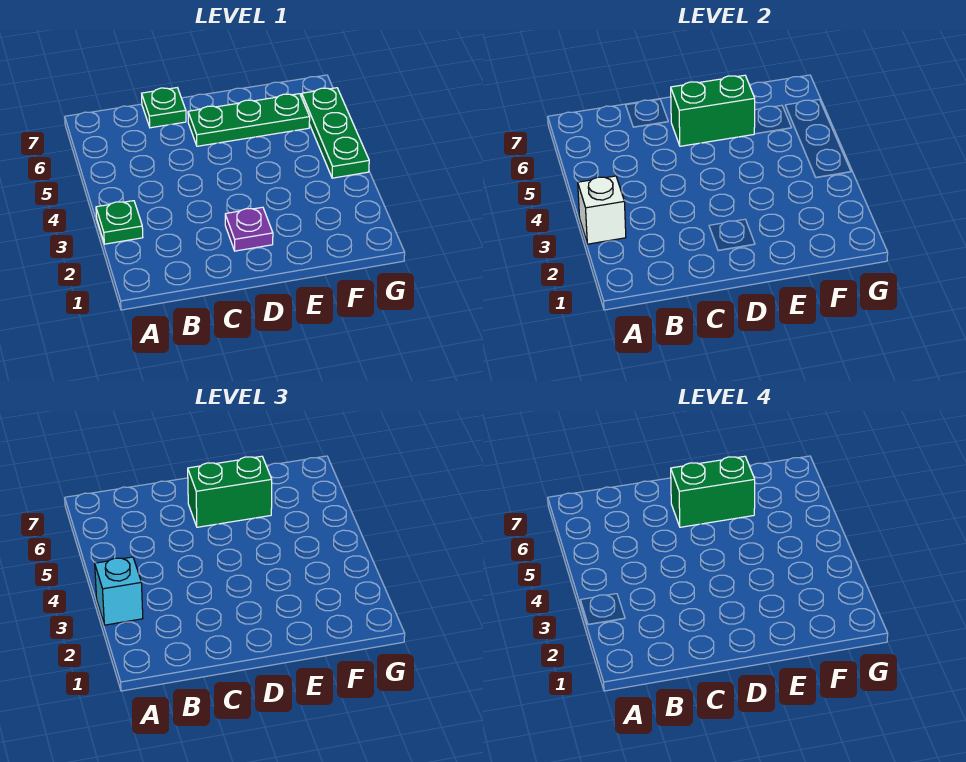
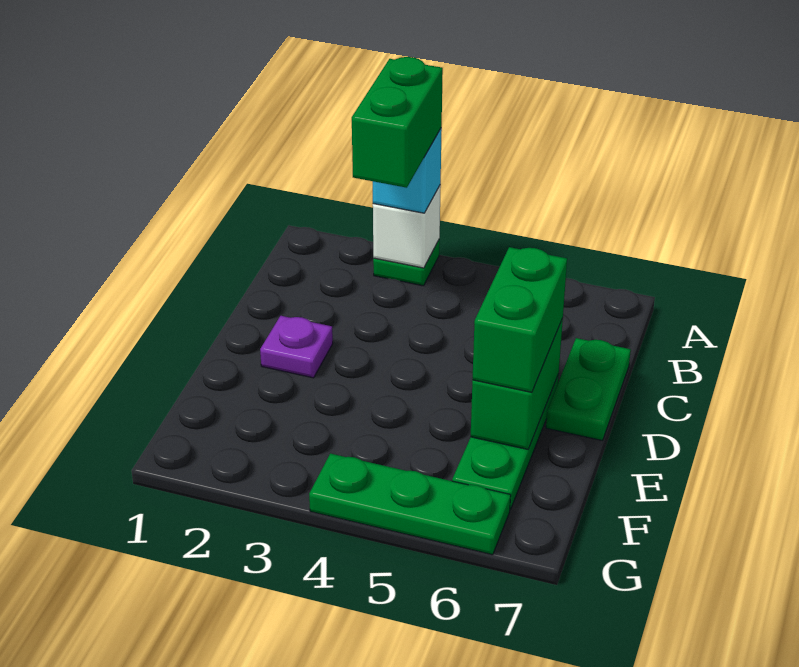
green plate C7 level 1 -> green plate C7:D7 level 1
green brick D6:E6 level 4 -> green brick A3:B3 level 4

